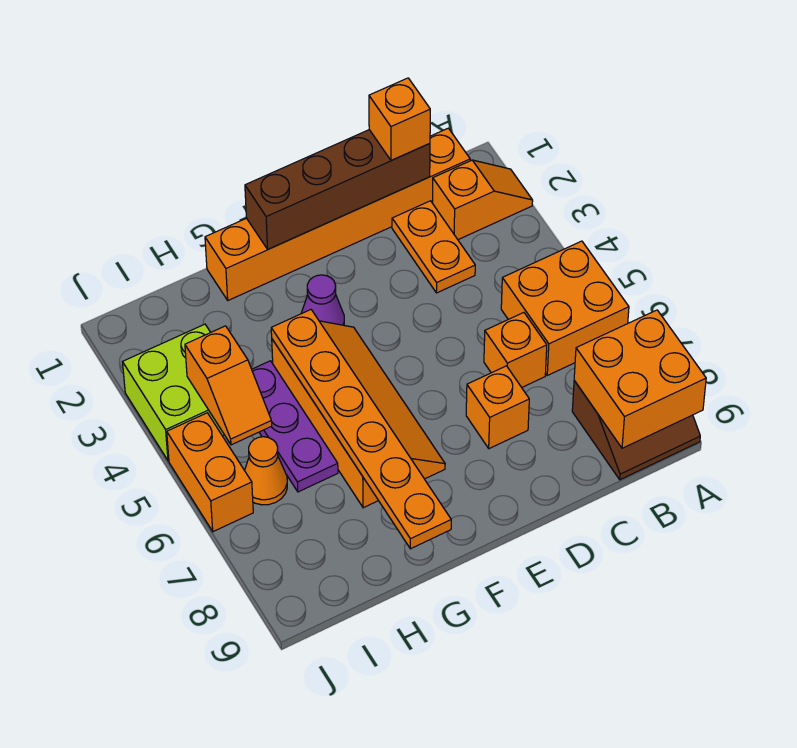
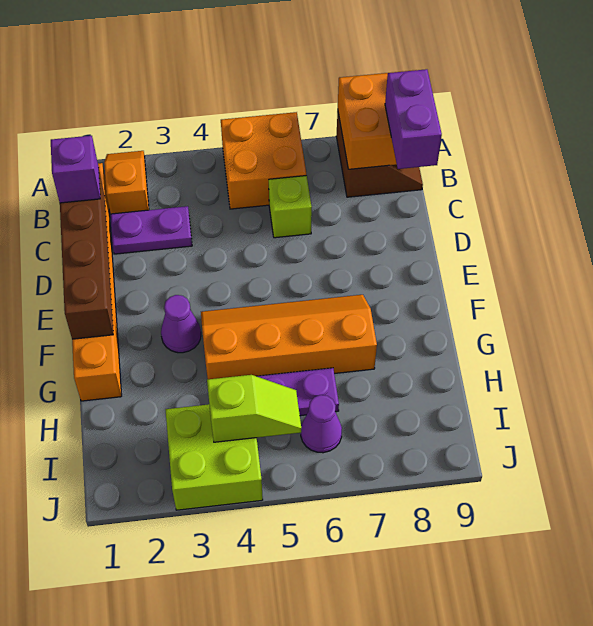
none -> purple brick B9:C9 level 3
orange brick C1 level 3 -> purple brick C1 level 3
orange plate C2:C3 level 1 -> purple plate C2:C3 level 1
orange brick C6 level 1 -> lime brick C6 level 1
orange brick D7 level 1 -> none
orange plate G4:G9 level 2 -> none
orange slope I4:I5 level 2 top 4 -> lime slope I4:I5 level 2 top 4
orange cone I6 level 1 -> purple cone I6 level 1
orange brick J5:J6 level 1 -> none

